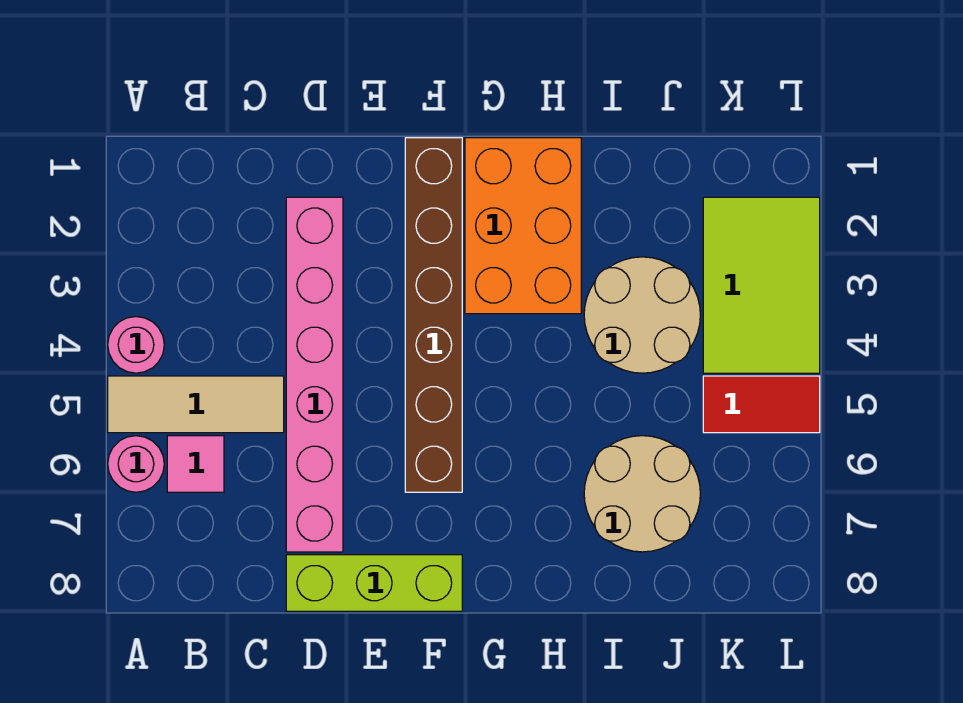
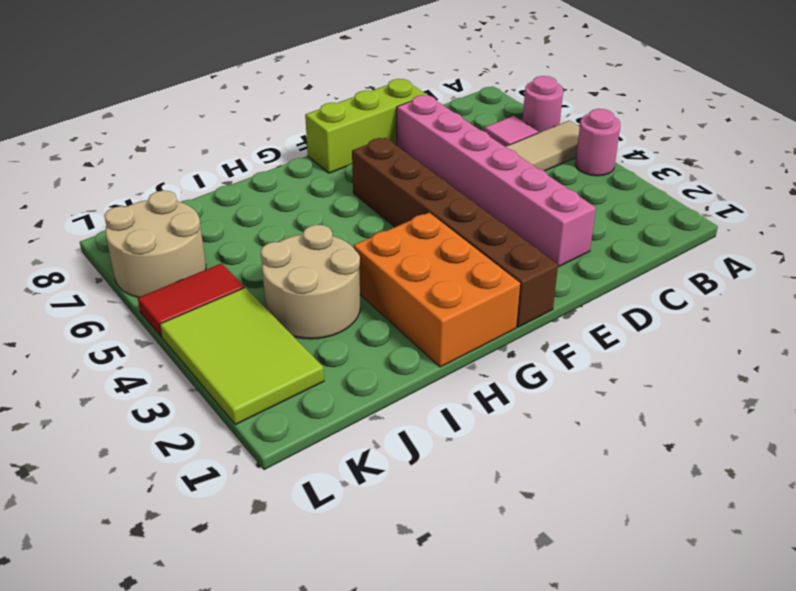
tan round brick I6:J7 level 1 -> tan round brick K6:L7 level 1

